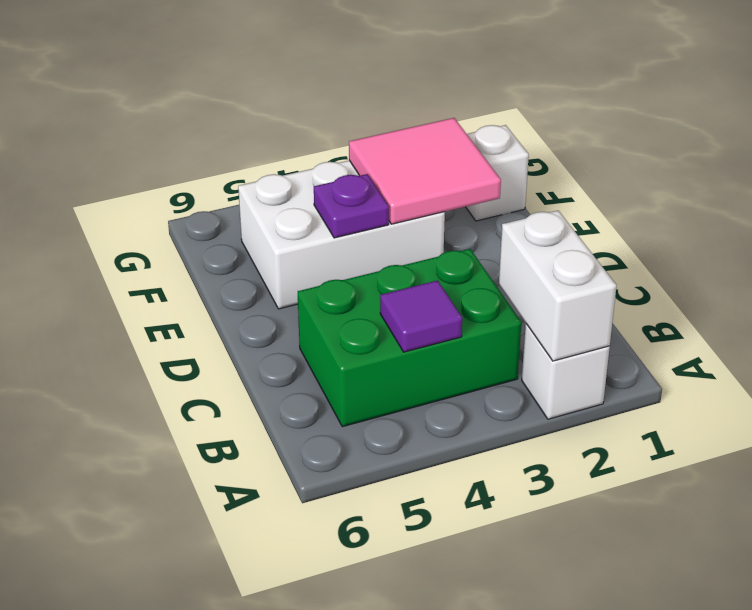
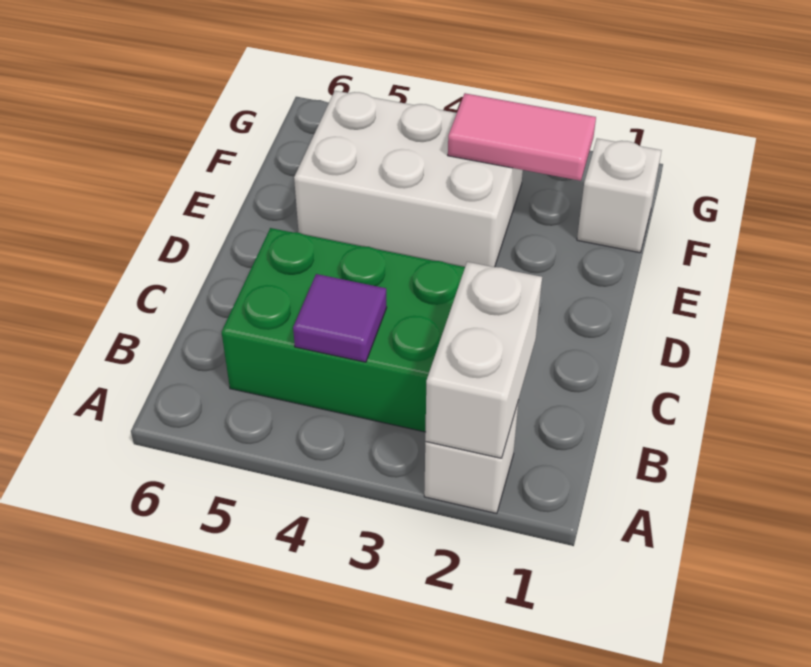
pink tile E2:F3 level 2 -> pink tile F2:F3 level 2
purple plate E4 level 2 -> none

